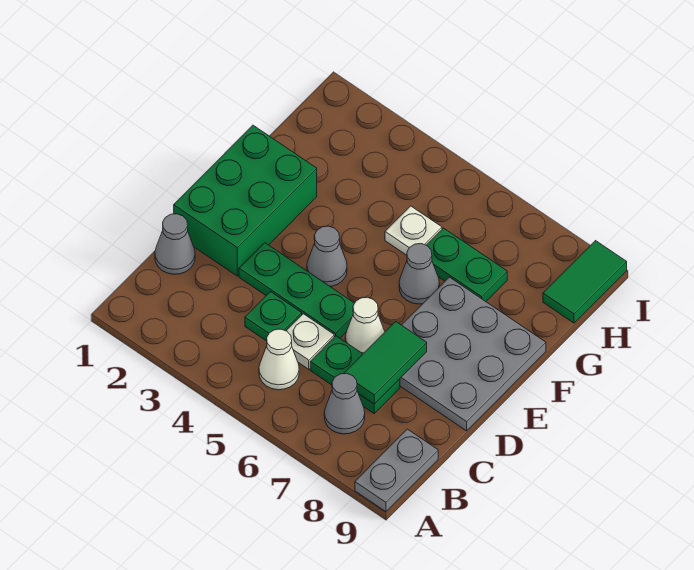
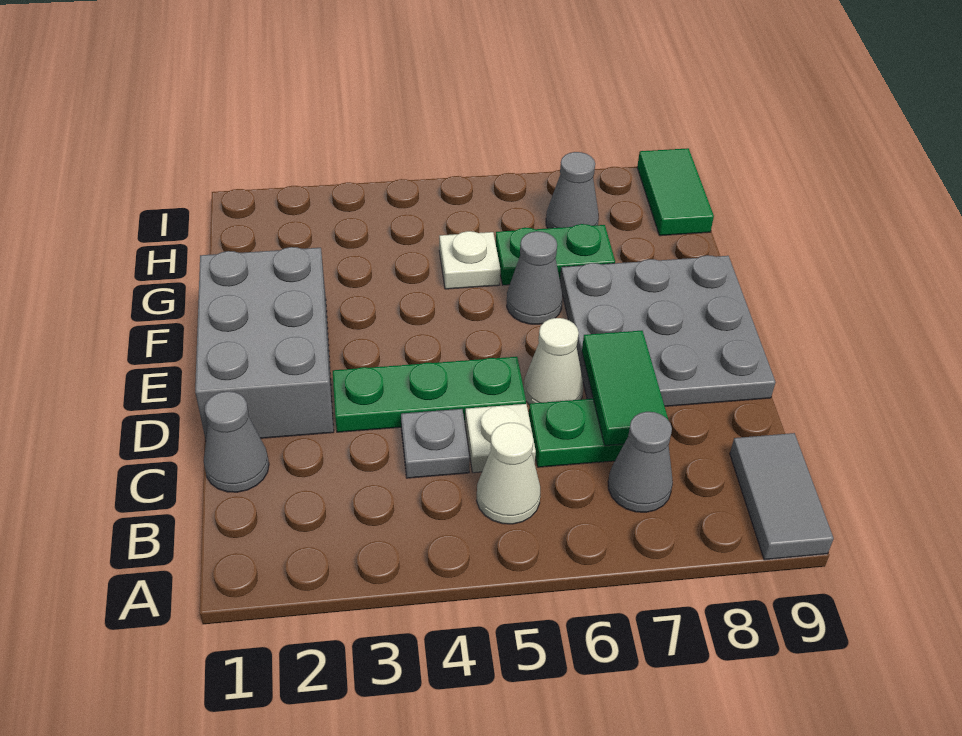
grey plate A9:B9 level 1 -> grey tile A9:B9 level 1
green plate C4 level 1 -> grey plate C4 level 1
green brick D1:F2 level 1 -> grey brick D1:F2 level 1
grey cone E4 level 1 -> grey cone H7 level 1

